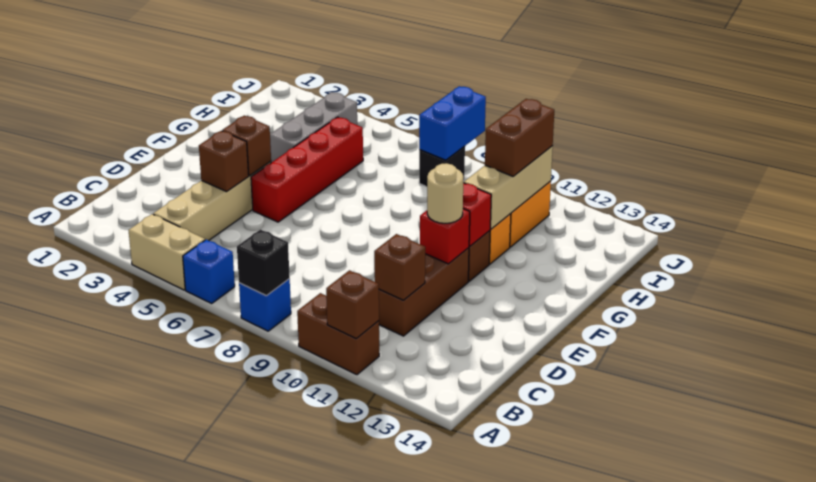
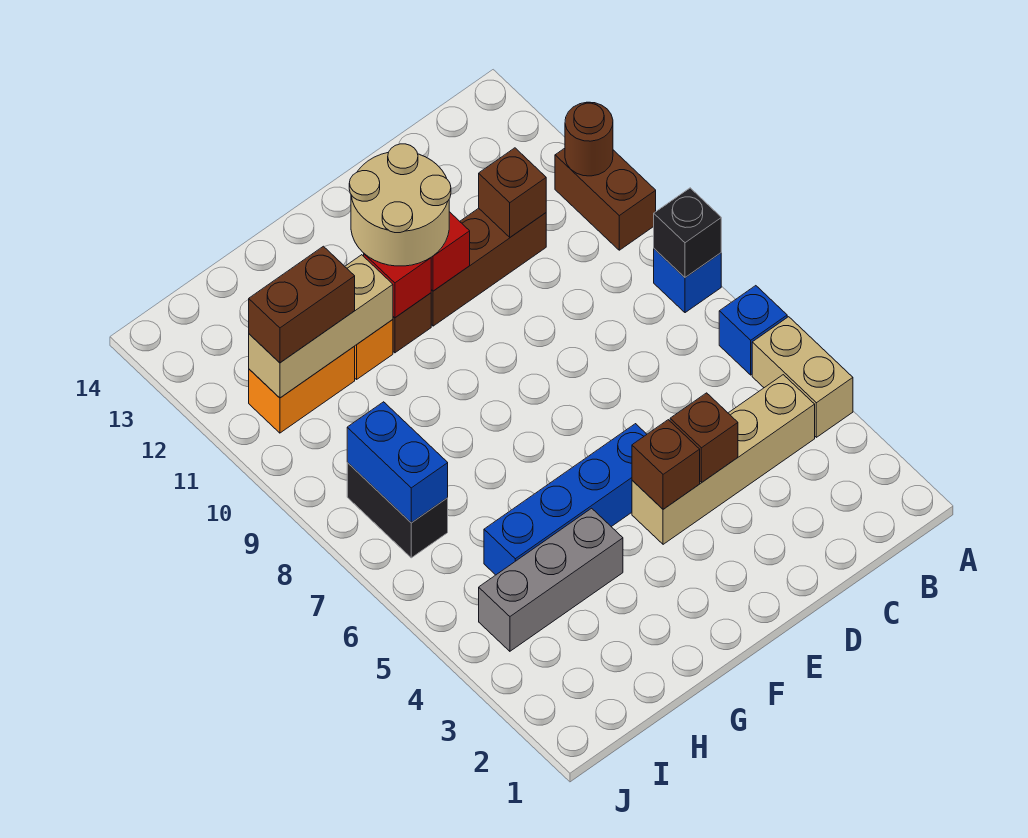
brown brick A11 level 2 -> brown round brick A11 level 2
red brick E5:H5 level 1 -> blue brick E5:H5 level 1
tan round brick E11 level 3 -> tan round brick E11:F12 level 3
black brick I8 level 1 -> black brick I7:I8 level 1
blue brick I8:J8 level 2 -> blue brick I7:I8 level 2

